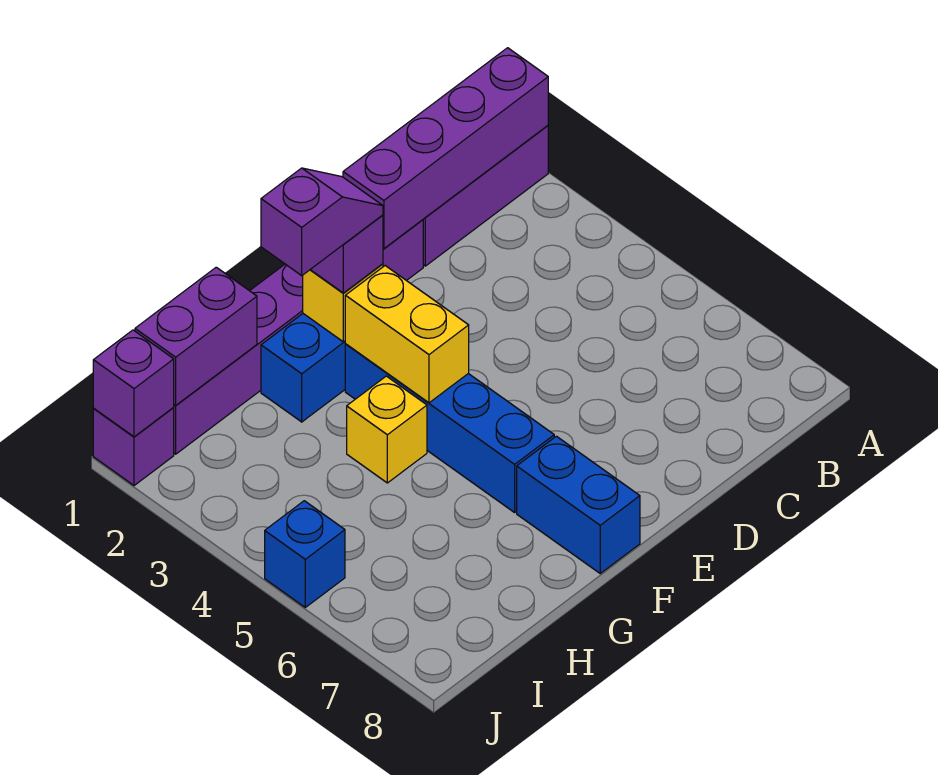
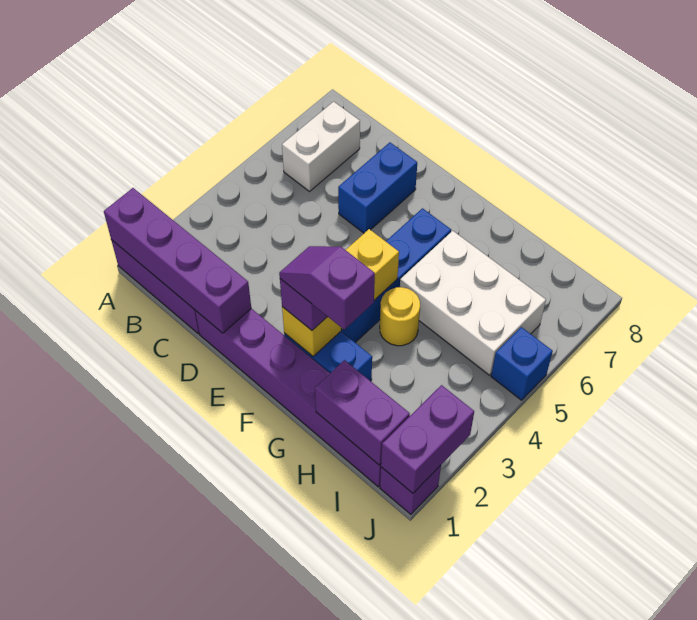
none -> white brick B6:B7 level 1
blue brick F7:F8 level 1 -> blue brick D6:D7 level 1
yellow brick G4 level 1 -> yellow round brick G4 level 1
none -> white brick G5:I6 level 1
purple brick J1 level 2 -> purple brick J1:J2 level 2

